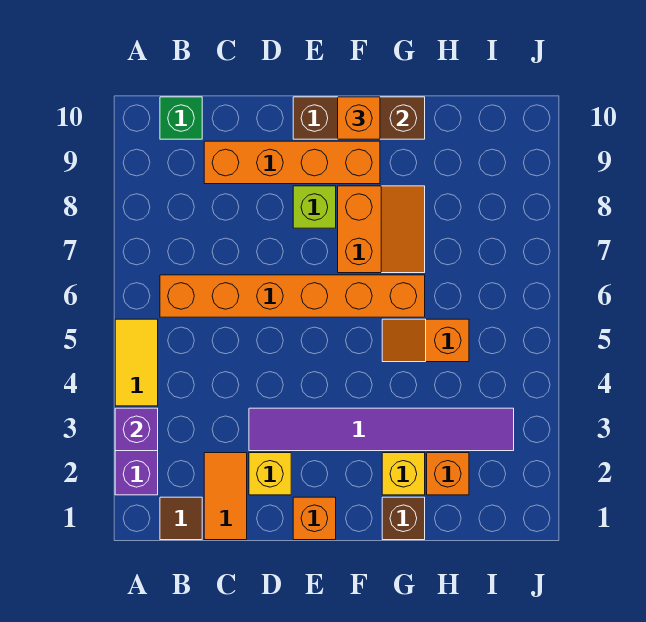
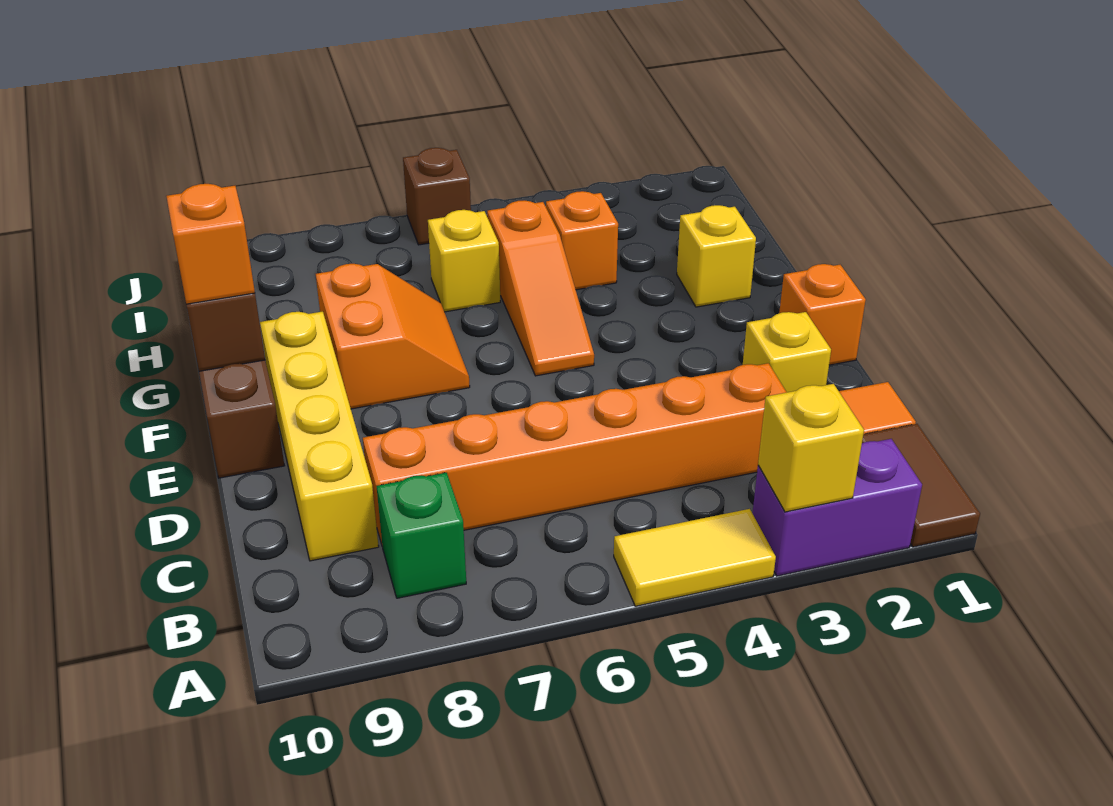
purple brick A3 level 2 -> yellow brick A3 level 2
brown tile B1 level 1 -> brown tile A1:B1 level 1
orange brick B6:G6 level 1 -> orange brick C3:C8 level 1
green brick B10 level 1 -> green brick B8 level 1
orange brick C9:F9 level 1 -> yellow brick C9:F9 level 1
purple tile D3:I3 level 1 -> none
lime brick E8 level 1 -> none
orange slope F7:G8 level 1 top F -> orange slope F7:G8 level 1 top 8
brown brick G1 level 1 -> brown brick J6 level 1
orange slope G5:H5 level 1 top H -> orange slope F5:H5 level 1 top H
orange brick H2 level 1 -> orange brick H4 level 1
none -> yellow brick H6 level 1

